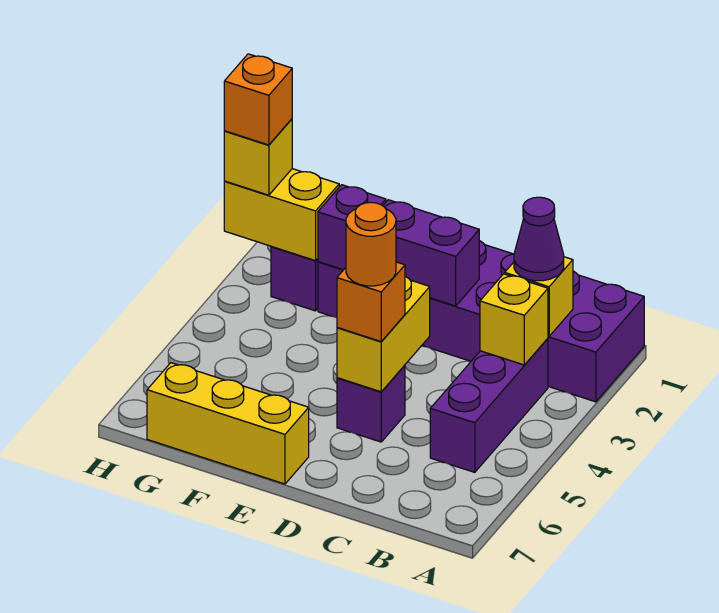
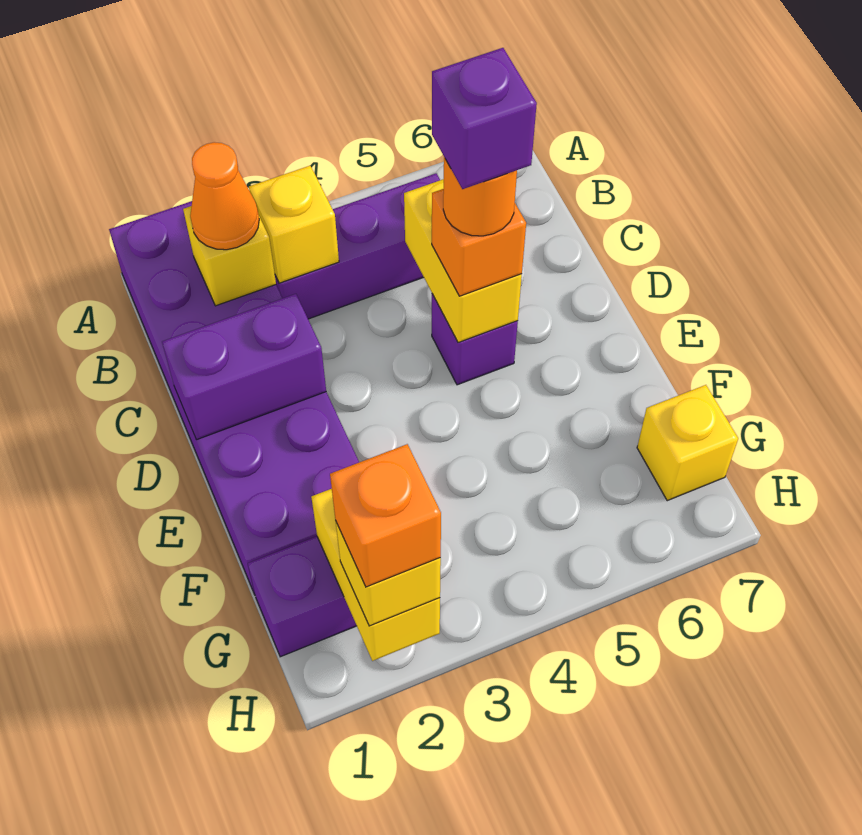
purple cone B2 level 3 -> orange cone B2 level 3
purple brick D2:E2 level 2 -> purple brick D1:D2 level 2
yellow brick D4:D5 level 2 -> yellow brick C5:D5 level 2
yellow brick E7:G7 level 1 -> yellow brick G7 level 1
purple brick F2 level 2 -> purple brick D5 level 5

